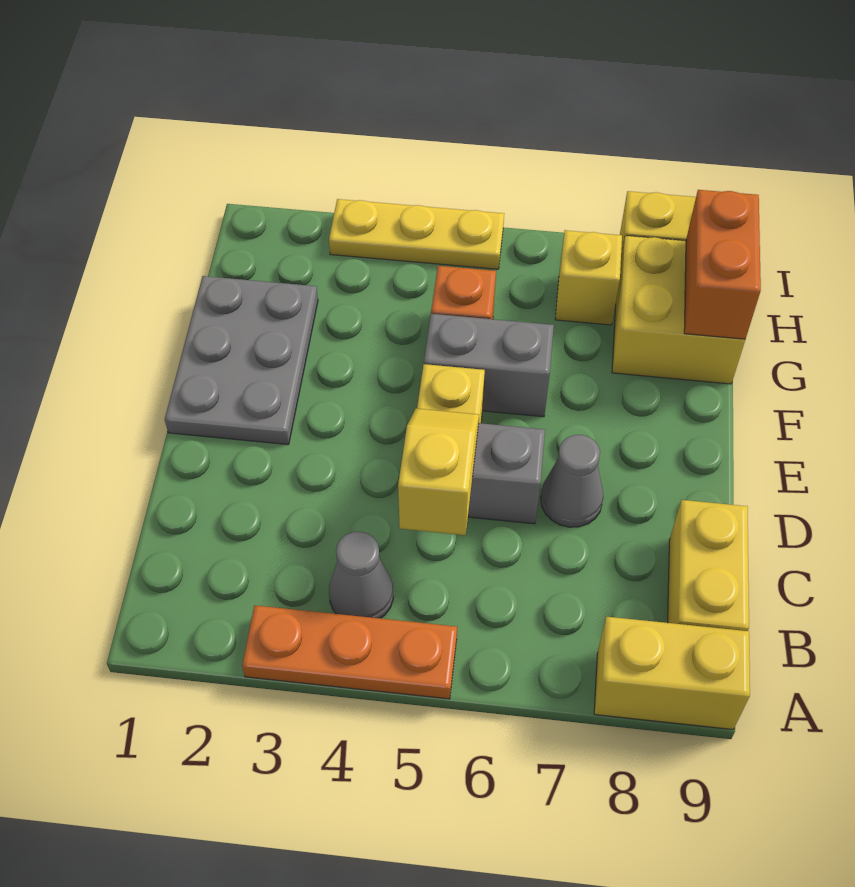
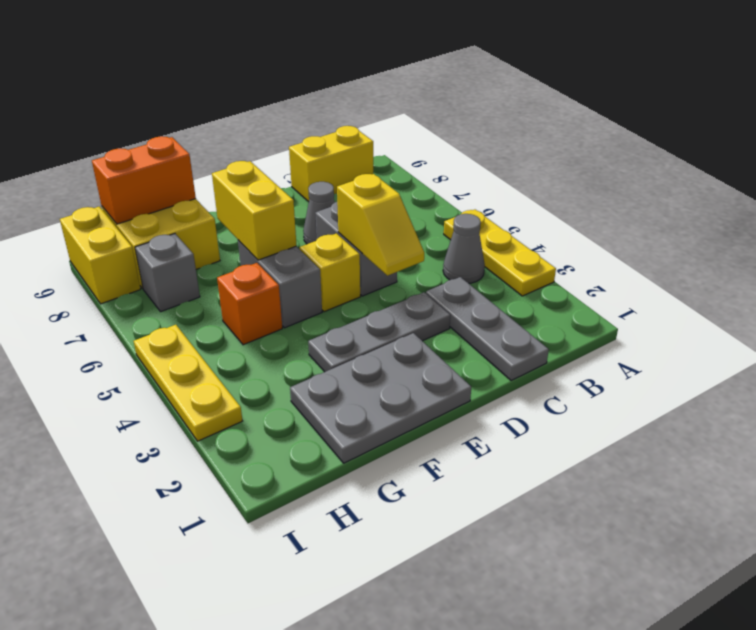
orange plate A3:A5 level 1 -> yellow plate A3:A5 level 1
yellow brick A8:A9 level 1 -> yellow brick F6:F7 level 2
none -> grey plate C1:C3 level 1
yellow slope C5:D5 level 2 top C -> yellow slope D4:D5 level 2 top 5
none -> grey plate D3:F3 level 1
yellow brick H7 level 1 -> grey brick H7 level 1

